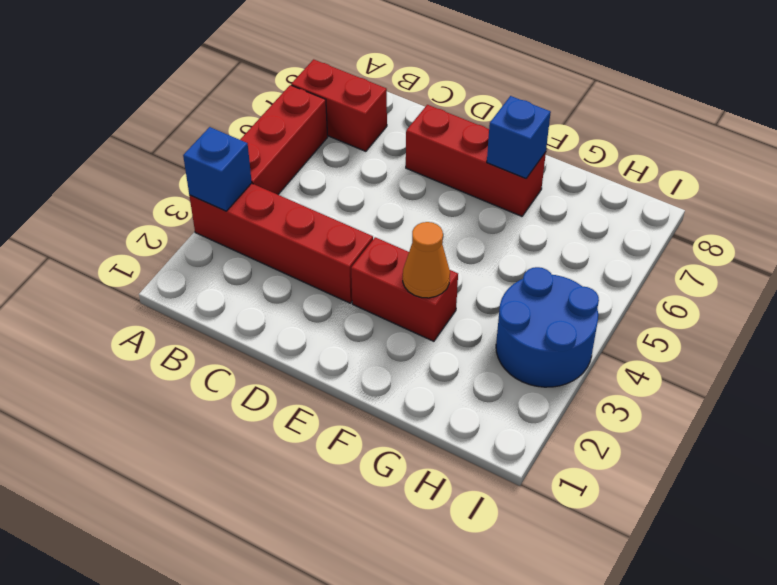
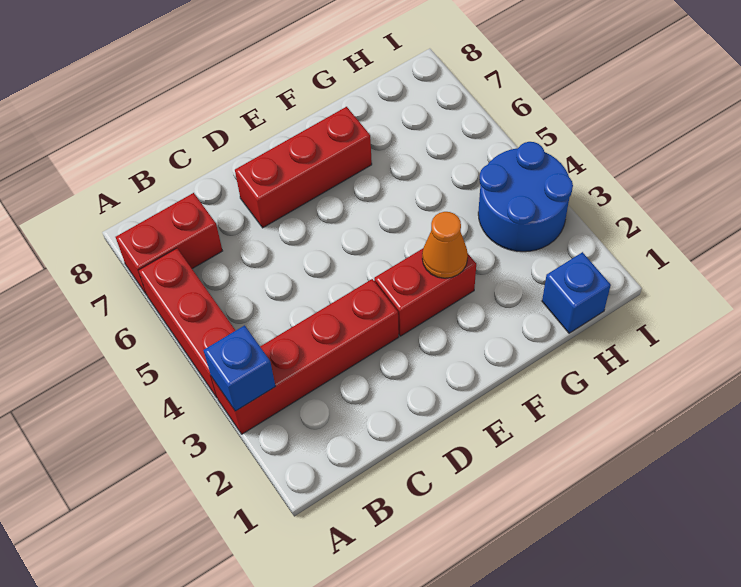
blue brick F7 level 2 -> blue brick H1 level 1

